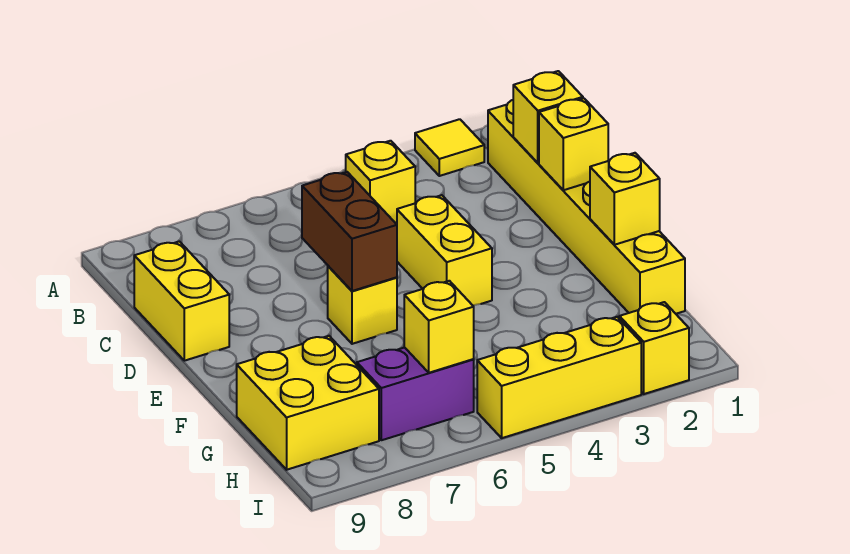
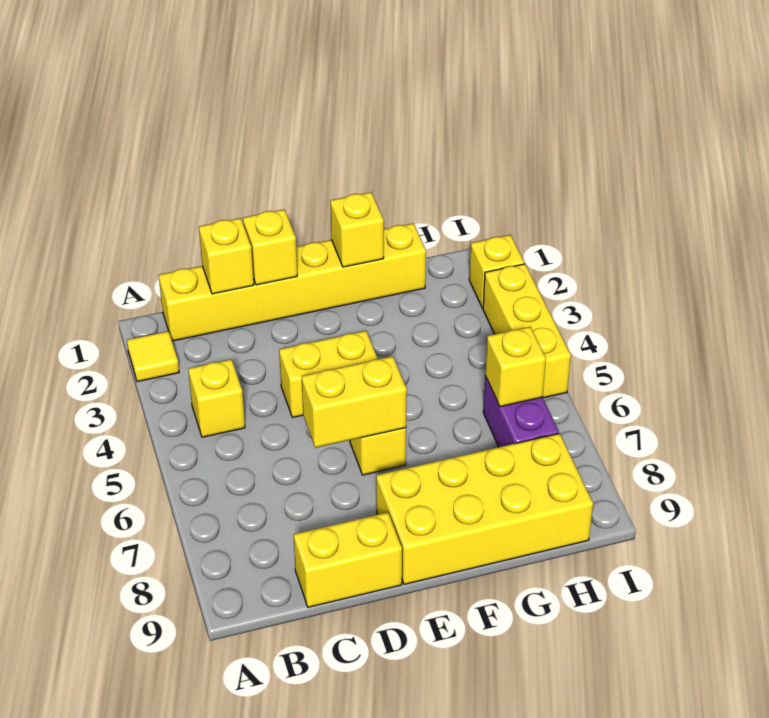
brown brick D6:E6 level 2 -> yellow brick D6:E6 level 2
yellow brick G8:H9 level 1 -> yellow brick E8:H9 level 1

